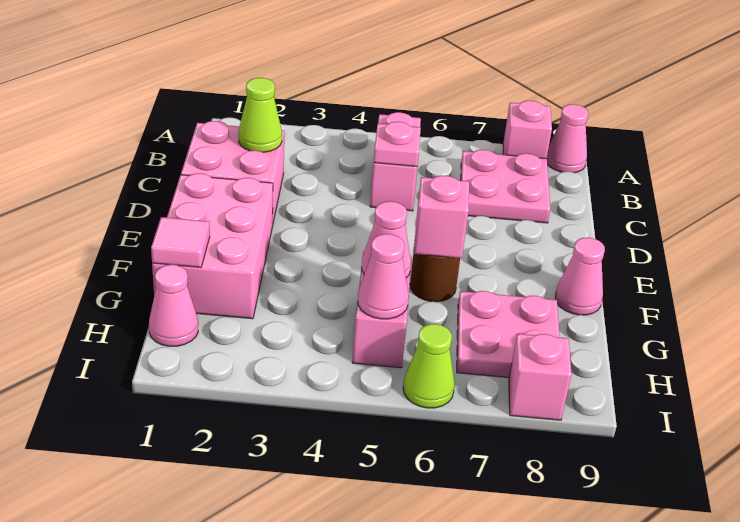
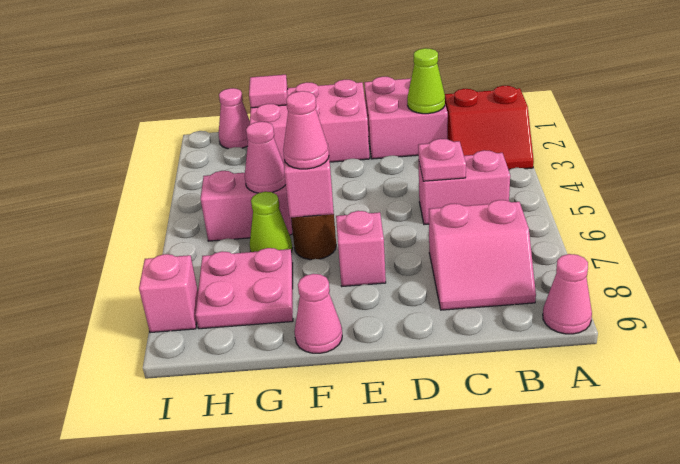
none -> red slope A2:B3 level 1 top 2
pink brick A8 level 1 -> pink brick E7 level 1
pink plate B7:C8 level 1 -> pink slope B7:C8 level 1 top 7
pink cone H5 level 2 -> pink cone F6 level 3
lime cone I6 level 1 -> lime cone G6 level 1

